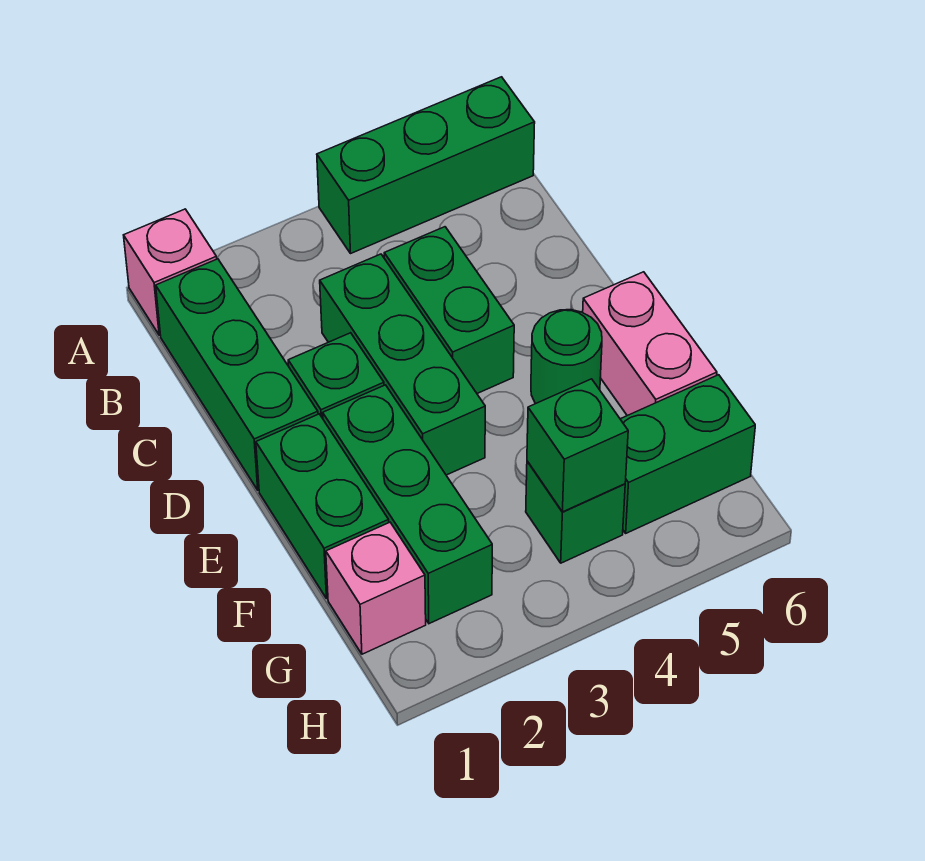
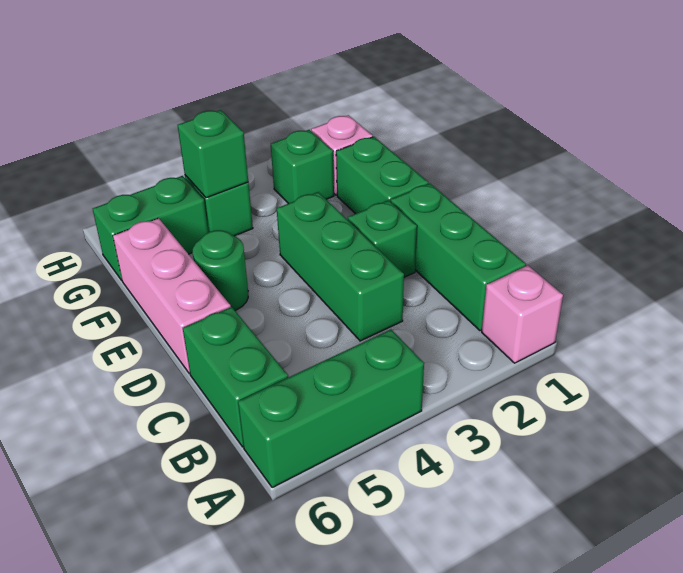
green brick C4:D4 level 1 -> green brick B6:C6 level 1
green brick E2:G2 level 1 -> green brick G2 level 1
pink brick E6:F6 level 1 -> pink brick D6:F6 level 1

